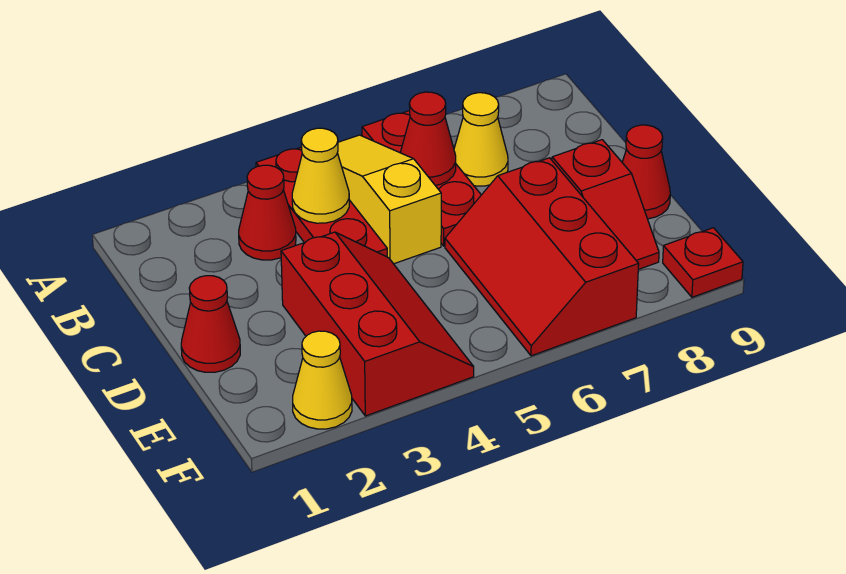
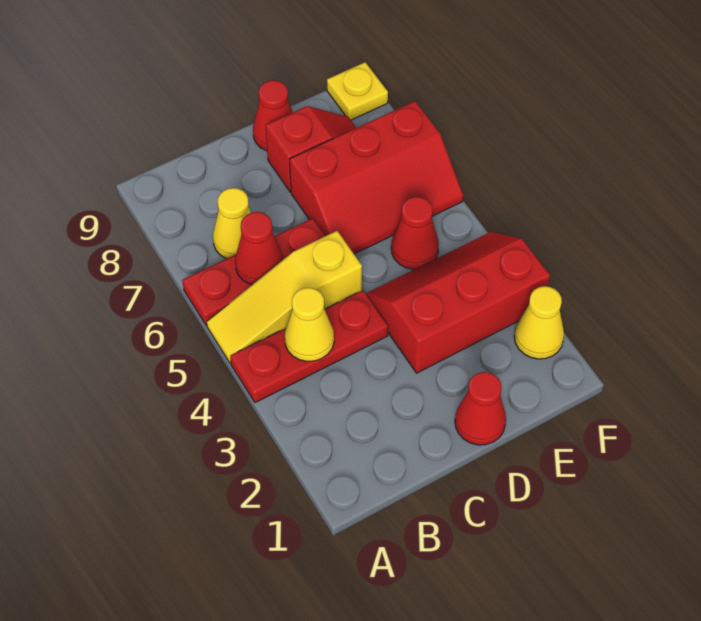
red cone B3 level 1 -> red cone E5 level 1
red plate F9 level 1 -> yellow plate F9 level 1

